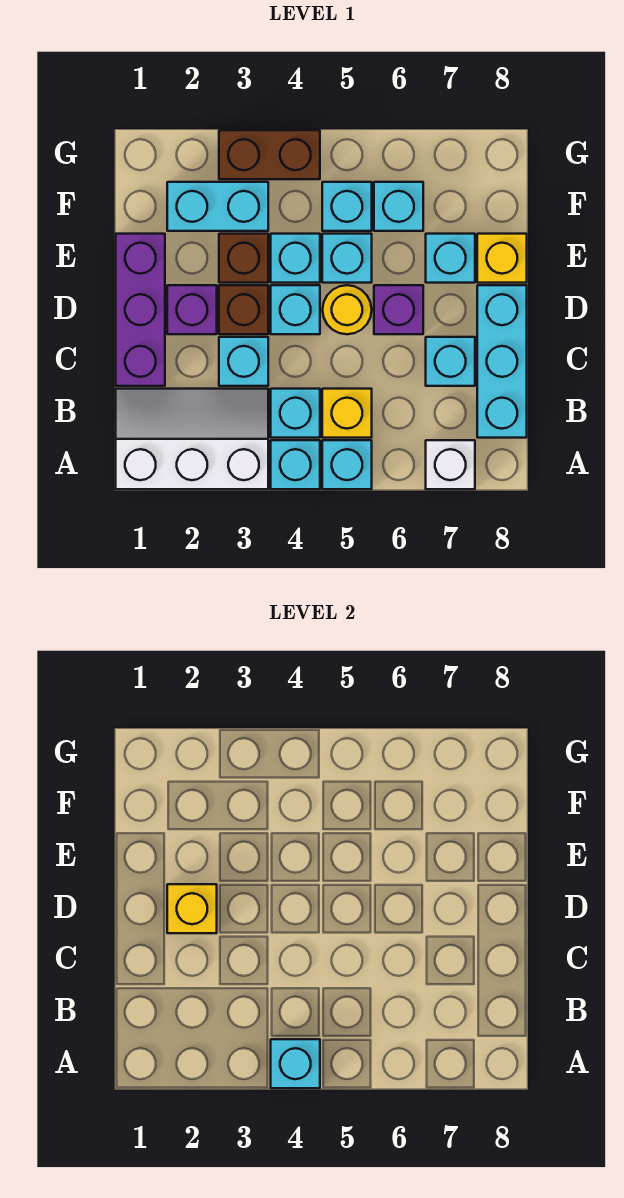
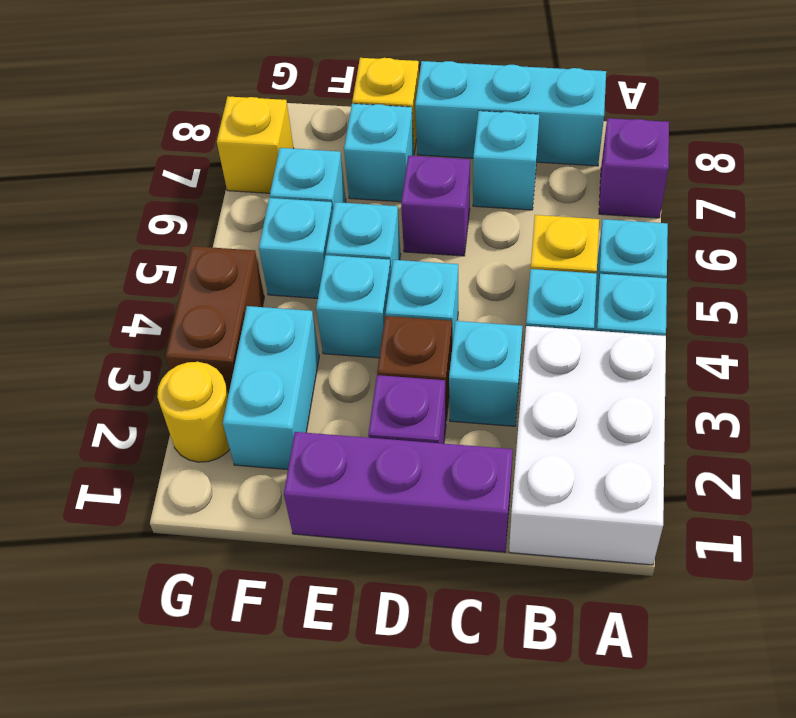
white slope A1:B3 level 1 top A -> white brick A1:B3 level 1
cyan brick A4 level 2 -> none
white brick A7 level 1 -> purple brick A7 level 1
yellow brick D2 level 2 -> yellow brick G7 level 1
yellow round brick D5 level 1 -> yellow round brick G2 level 1
brown brick E3 level 1 -> none

